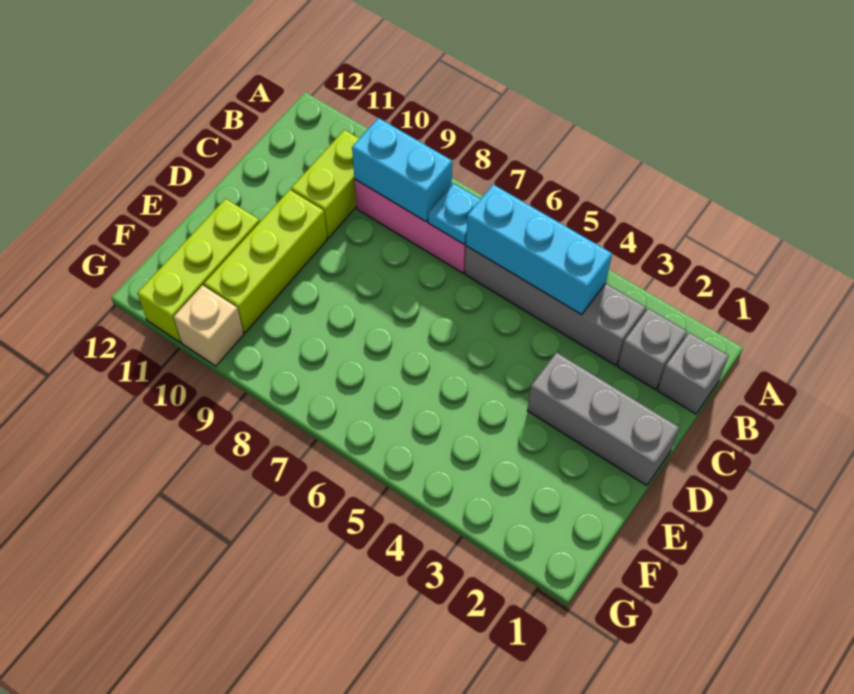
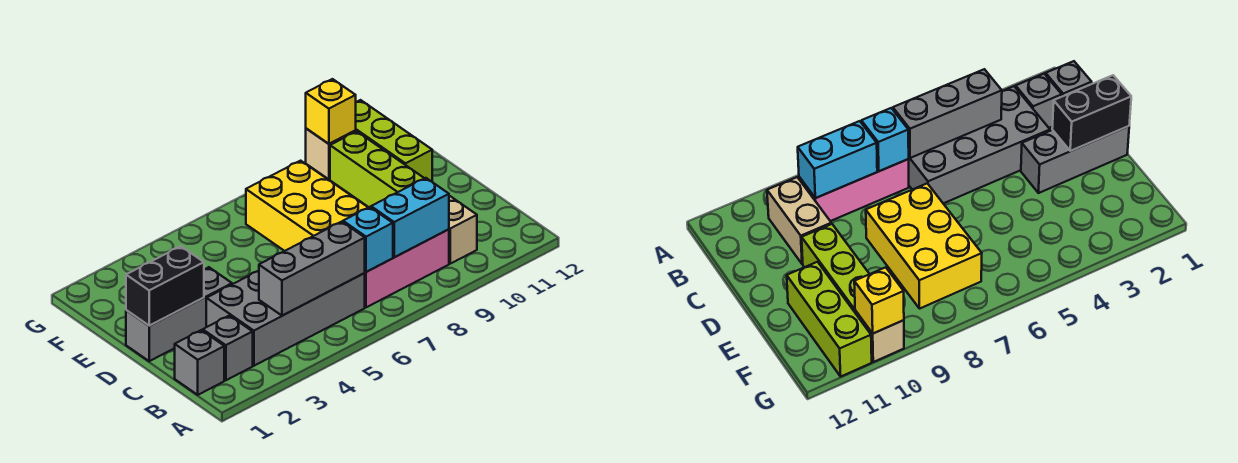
grey brick B3:B6 level 1 -> grey brick B3:C6 level 1
cyan brick B4:B6 level 2 -> grey brick B4:B6 level 2
cyan plate B7 level 2 -> cyan brick B7 level 2
lime brick B10:C10 level 1 -> tan brick B10:C10 level 1
none -> black brick D1:D2 level 2
none -> yellow brick D7:F8 level 1
none -> yellow brick G10 level 2

